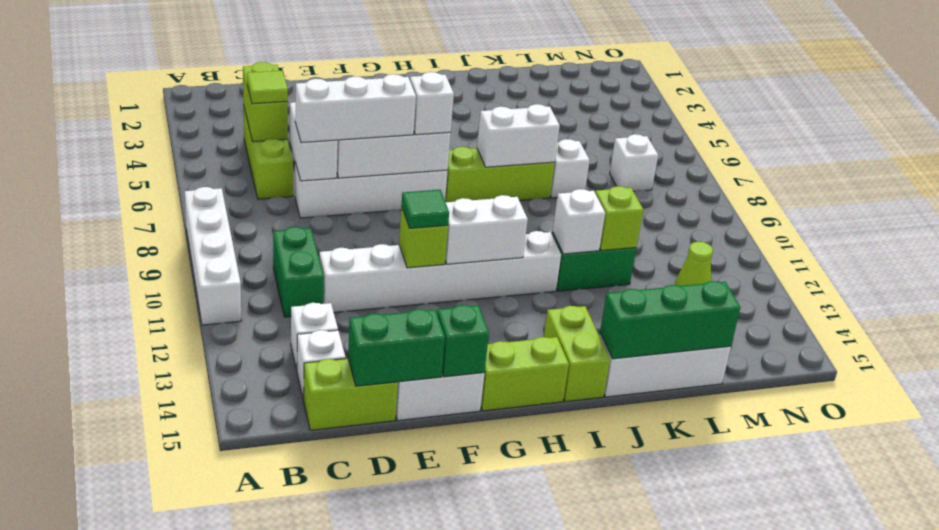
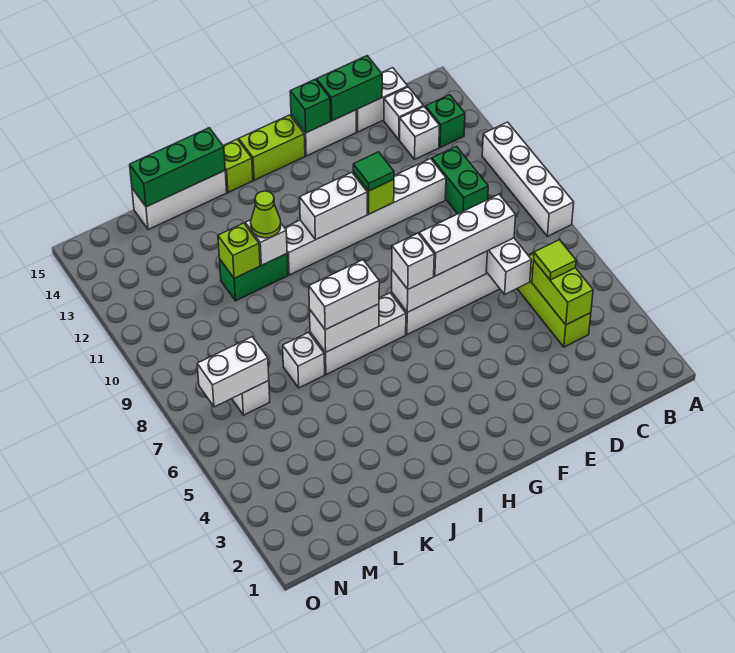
none -> green brick B13 level 1
lime brick C15:D15 level 1 -> white brick C15:D15 level 1
lime brick H7:J7 level 1 -> white brick H7:J7 level 1
none -> white brick I7:J7 level 3
lime brick I14:I15 level 1 -> lime brick I15 level 1
none -> white brick M7:N7 level 2
lime cone M12 level 1 -> lime cone J11 level 3

